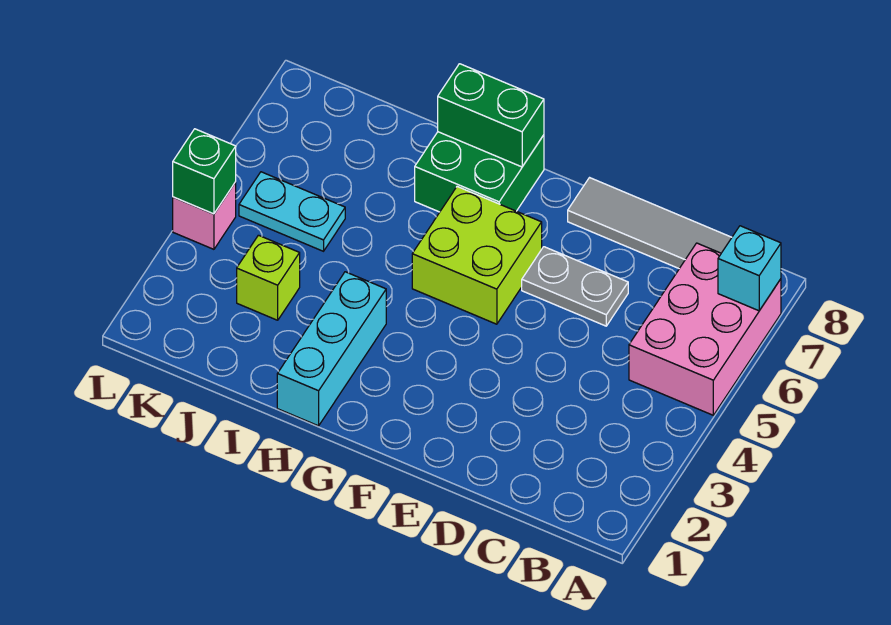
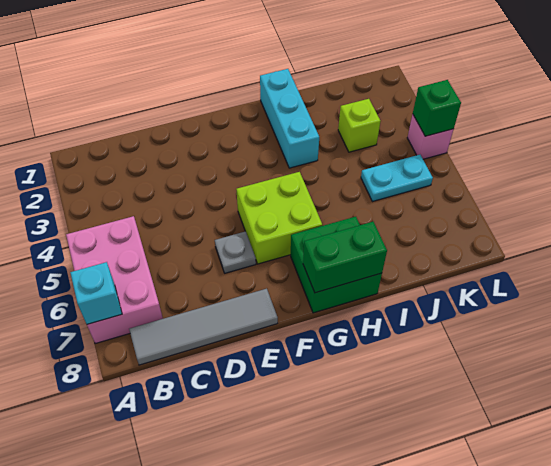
grey plate D6:E6 level 1 -> grey plate E6 level 1

